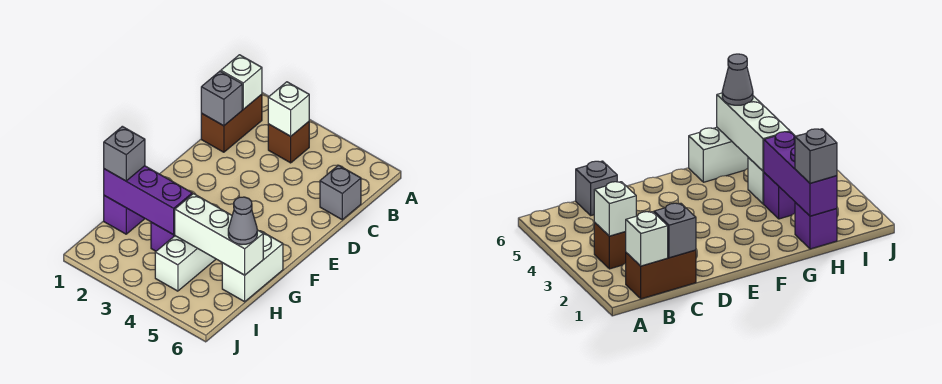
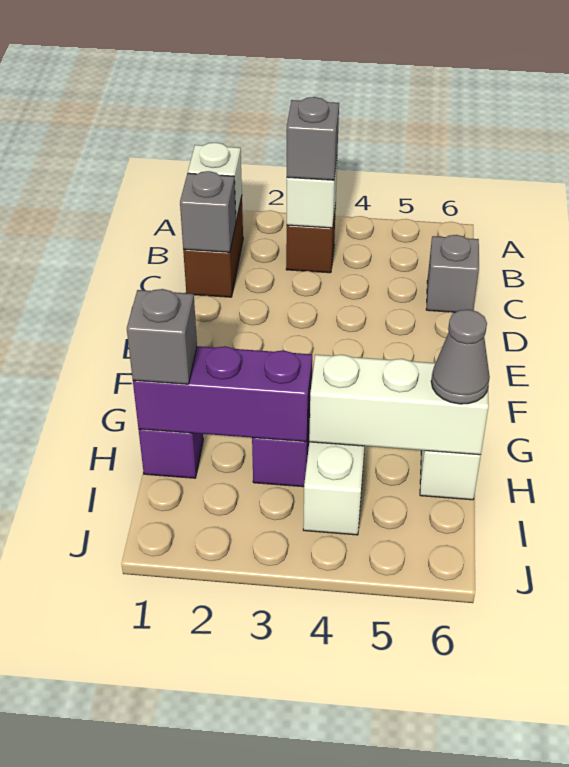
none -> grey brick B3 level 3

